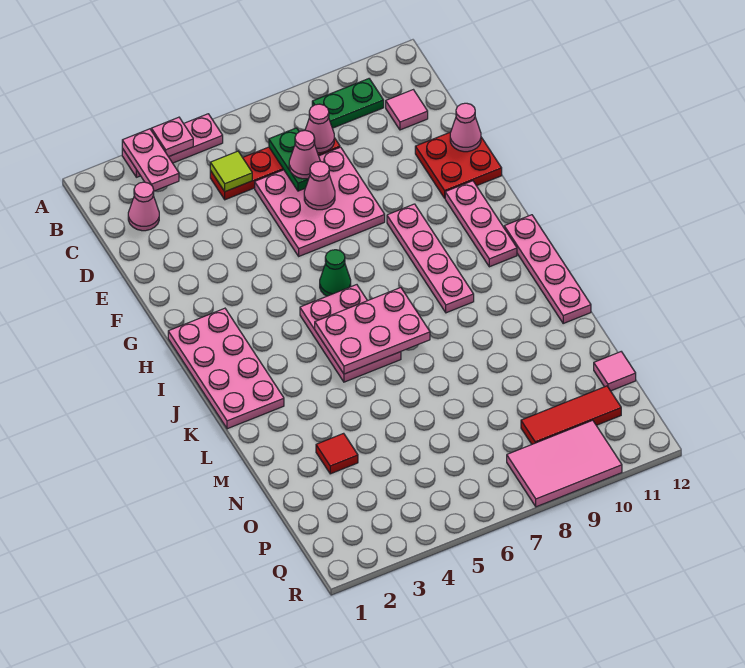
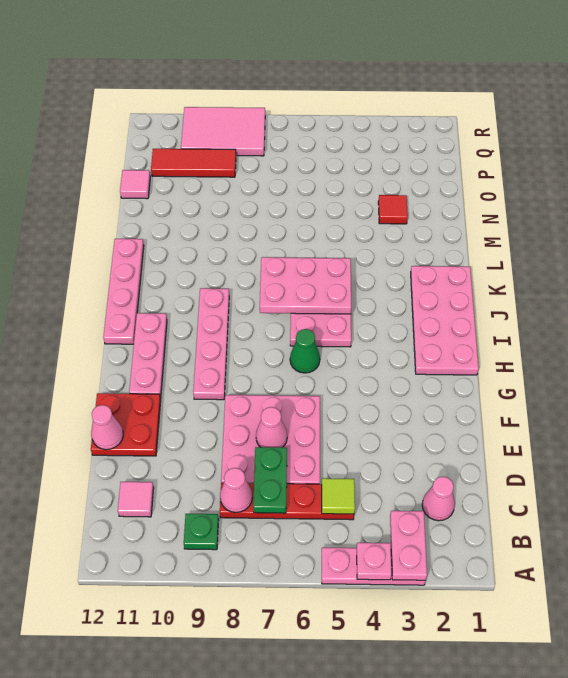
green plate B9:B10 level 1 -> green plate B9 level 1
pink cone D7 level 3 -> none

